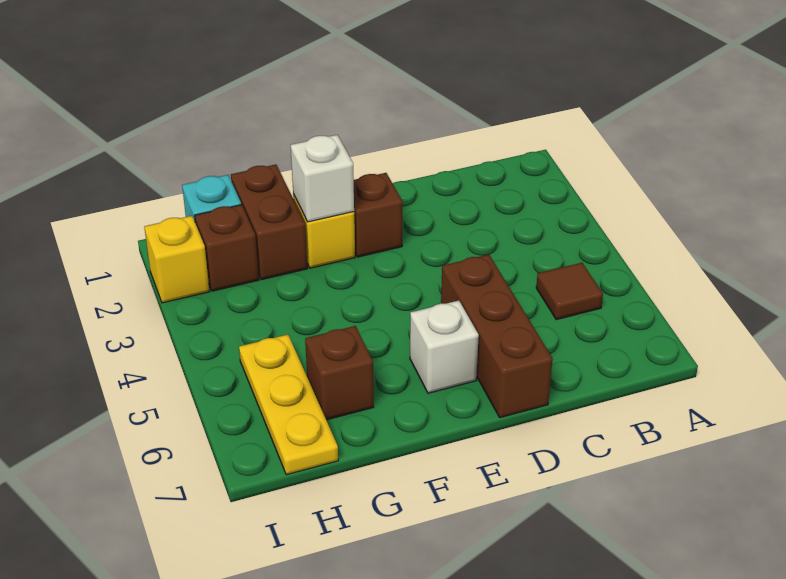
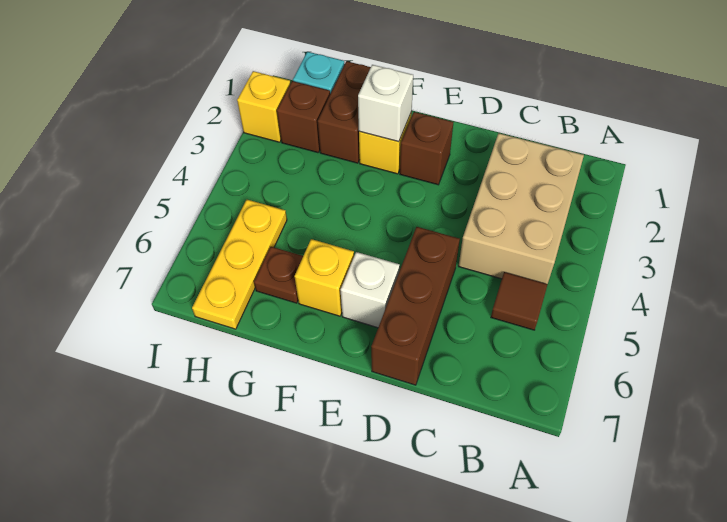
none -> tan brick B2:C4 level 1
none -> yellow brick F6 level 1
brown brick G6 level 1 -> brown plate G6 level 1

